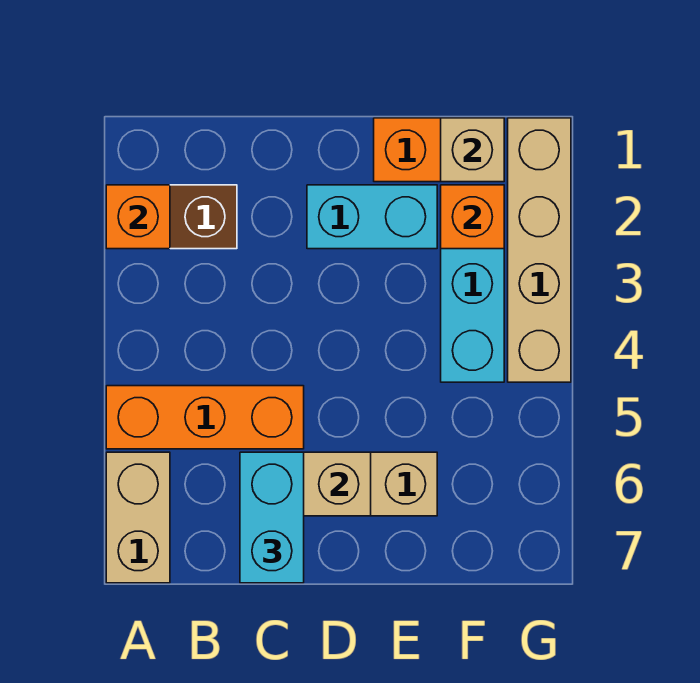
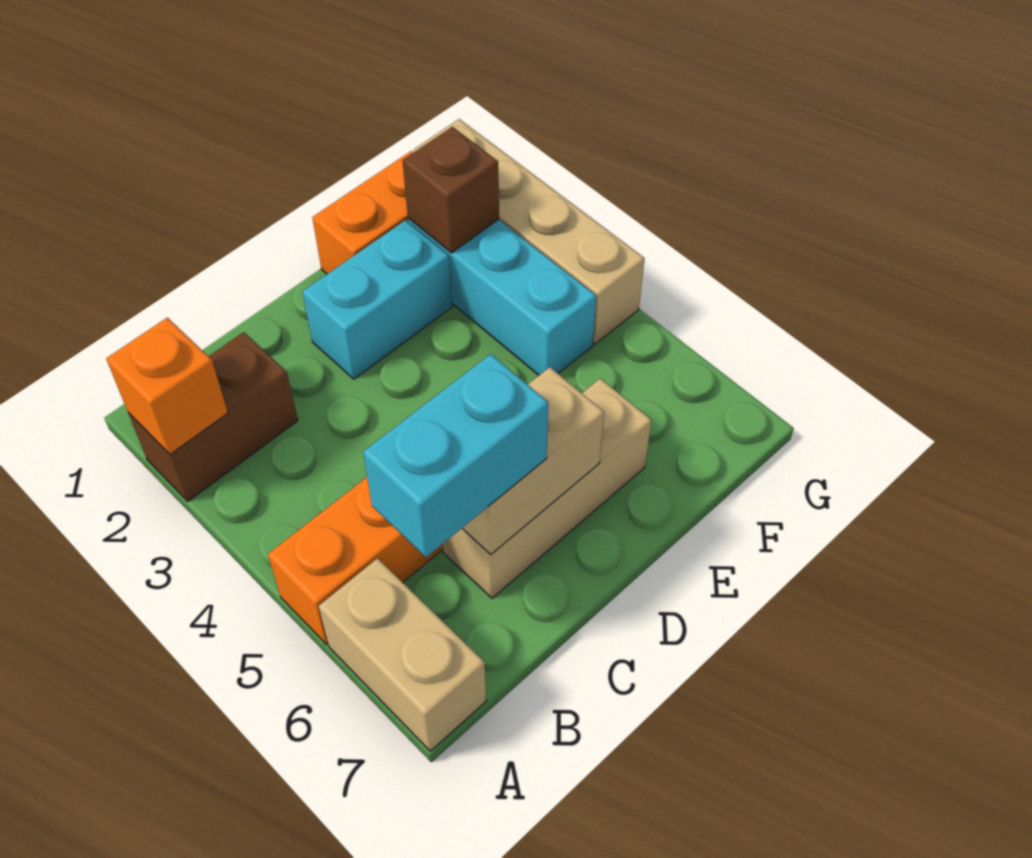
cyan brick C6:C7 level 3 -> cyan brick B6:C6 level 3
tan brick F1 level 2 -> none
orange brick F2 level 2 -> brown brick F2 level 2

